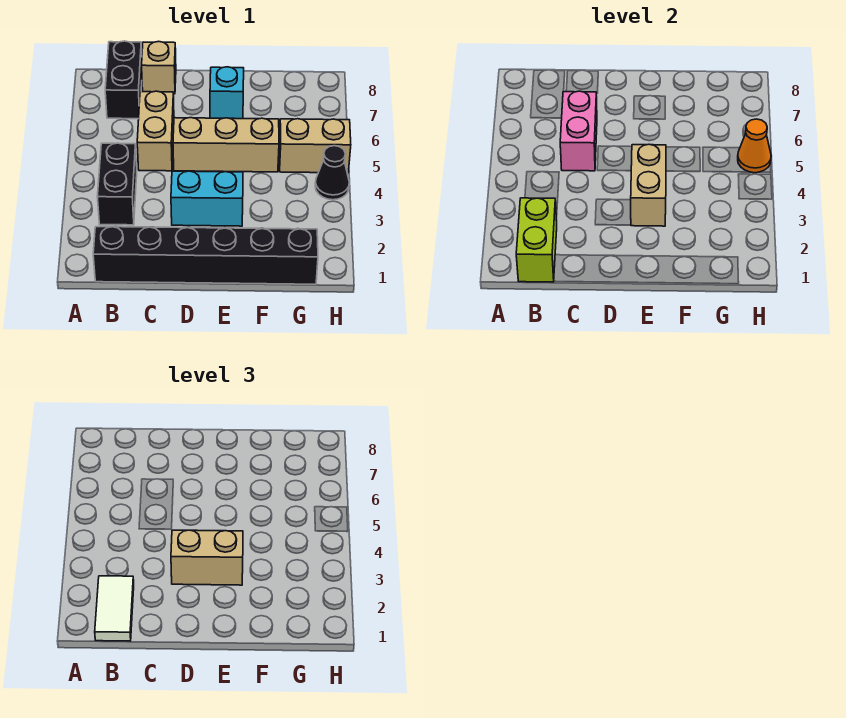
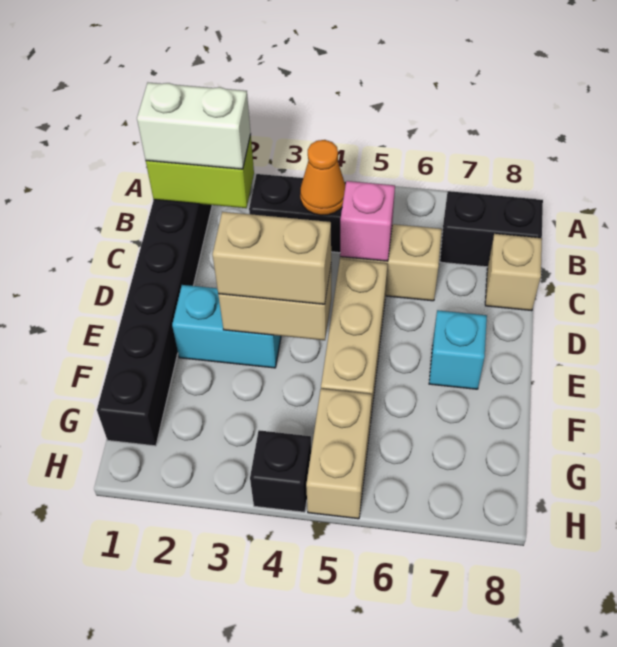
white tile B1:B2 level 3 -> white brick B1:B2 level 3
pink brick C5:C6 level 2 -> pink brick C5 level 2
cyan brick D3:E3 level 1 -> cyan brick E2:E3 level 1
tan brick D3:E3 level 3 -> tan brick E3:E4 level 3
black cone H4 level 1 -> black brick H4 level 1
orange cone H5 level 2 -> orange cone B4 level 2

